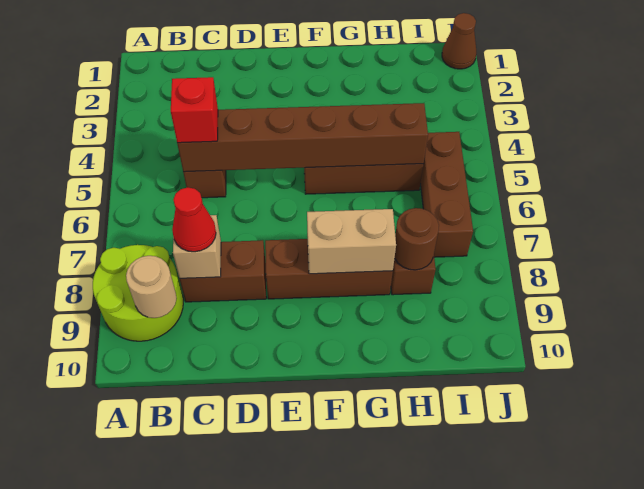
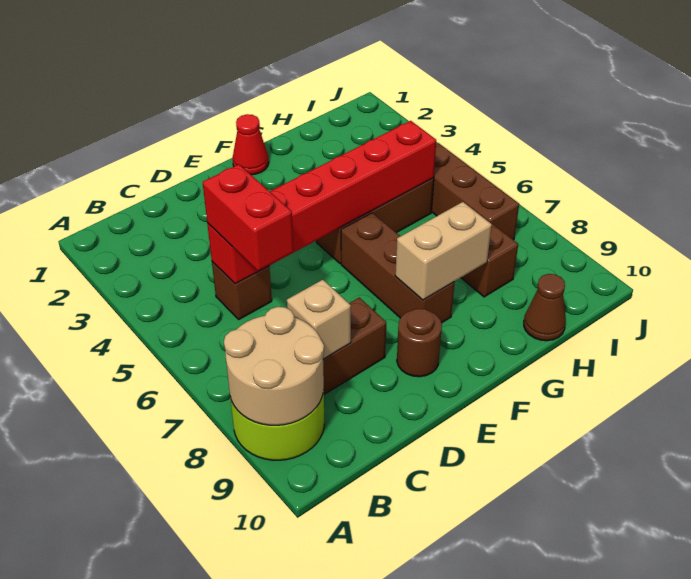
tan round brick B9 level 2 -> tan round brick A8:B9 level 2
brown brick C5:H5 level 2 -> red brick C5:H5 level 2
red brick C5 level 3 -> red brick C5:C6 level 3
red cone C8 level 3 -> red cone F1 level 1
brown brick E8:G8 level 1 -> brown brick F6:F8 level 1
brown round brick H8 level 2 -> brown round brick E9 level 1
brown cone J1 level 1 -> brown cone H10 level 1

